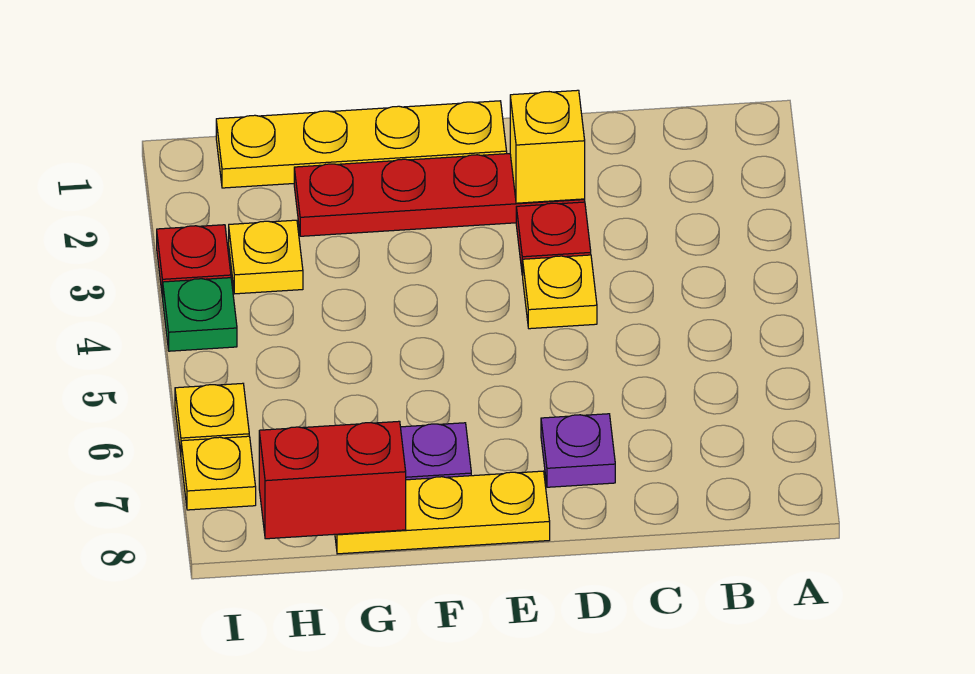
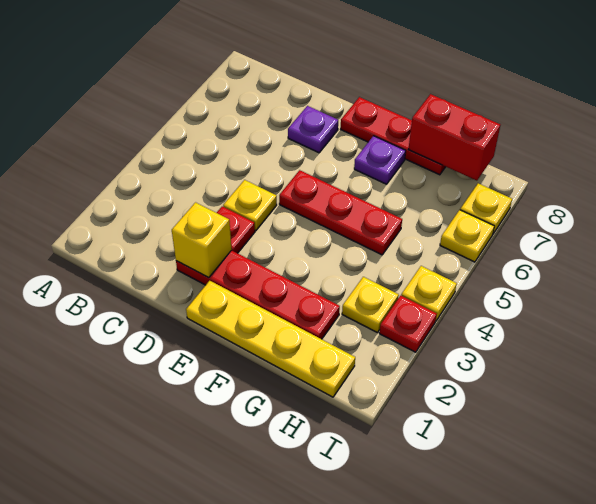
none -> red plate E5:G5 level 1
yellow plate E8:G8 level 1 -> red plate E8:G8 level 1
green plate I4 level 1 -> yellow plate I4 level 1

